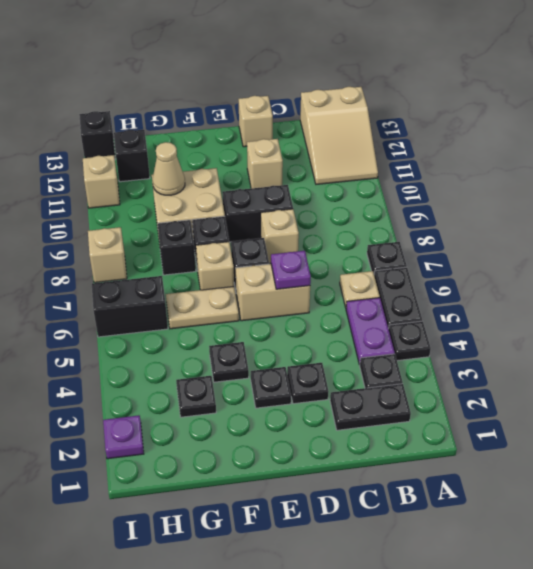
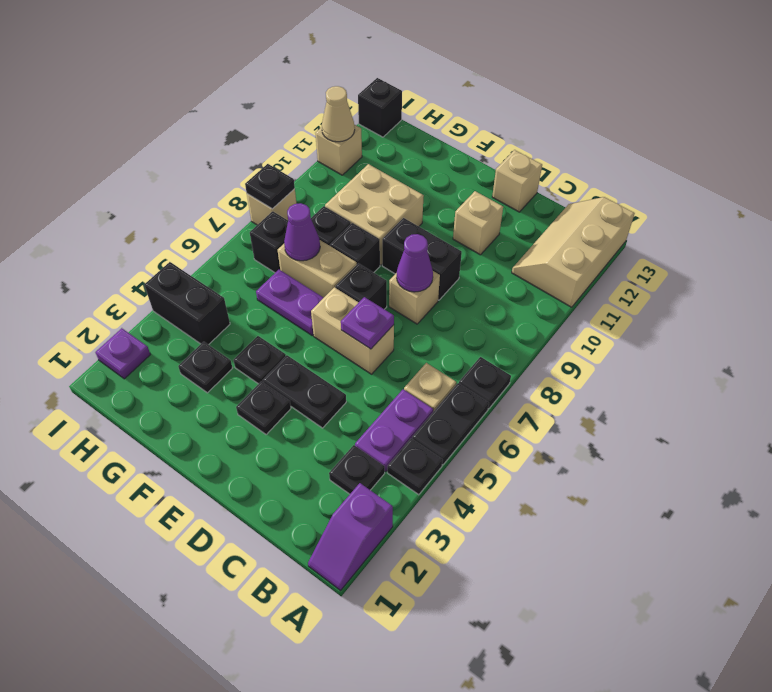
none -> purple slope A1:A2 level 1 top 2
tan slope A11:B13 level 1 top 13 -> tan slope A11:B13 level 1 top A
black plate B2:C2 level 1 -> black plate D4:E4 level 1
black plate D3 level 1 -> black plate I8 level 2
none -> purple cone D8 level 2
tan plate F6:G6 level 1 -> purple plate F6:G6 level 1
tan brick F7 level 1 -> tan brick F7:G7 level 1
none -> purple cone G7 level 2
tan cone G10 level 2 -> tan cone I11 level 2
black brick H6:I6 level 1 -> black brick H4:I4 level 1
black brick H12 level 1 -> black brick H7 level 1

